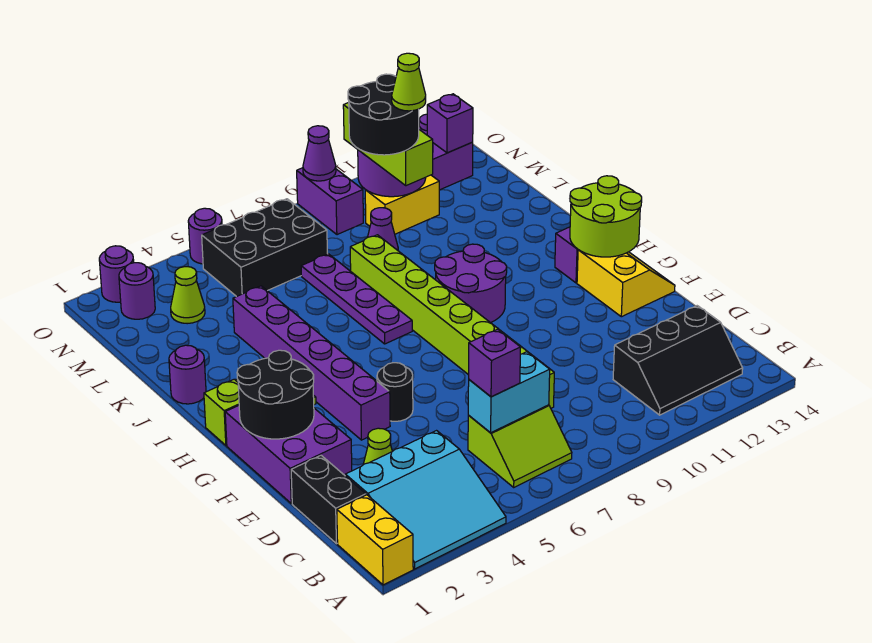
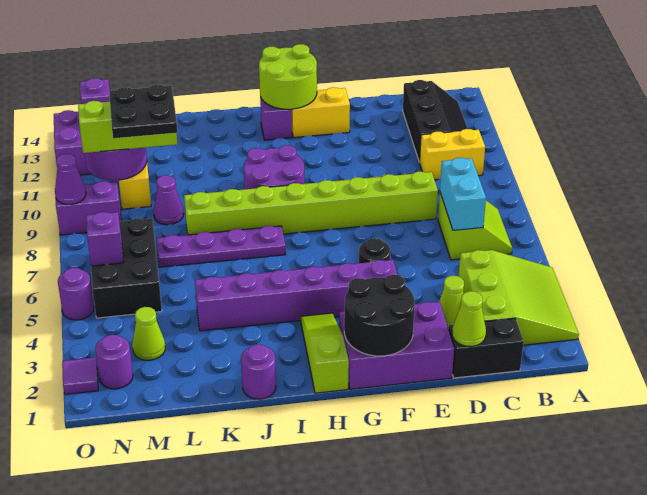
yellow brick A1:B1 level 1 -> yellow brick B10:C10 level 1
cyan slope A2:C4 level 1 top C -> lime slope A2:C4 level 1 top C
purple brick C6 level 3 -> purple brick N6 level 2
black round brick L9:M10 level 4 -> black plate L9:M10 level 4
lime cone L10 level 5 -> lime cone D1 level 2
purple round brick O2 level 1 -> purple tile O2 level 1

